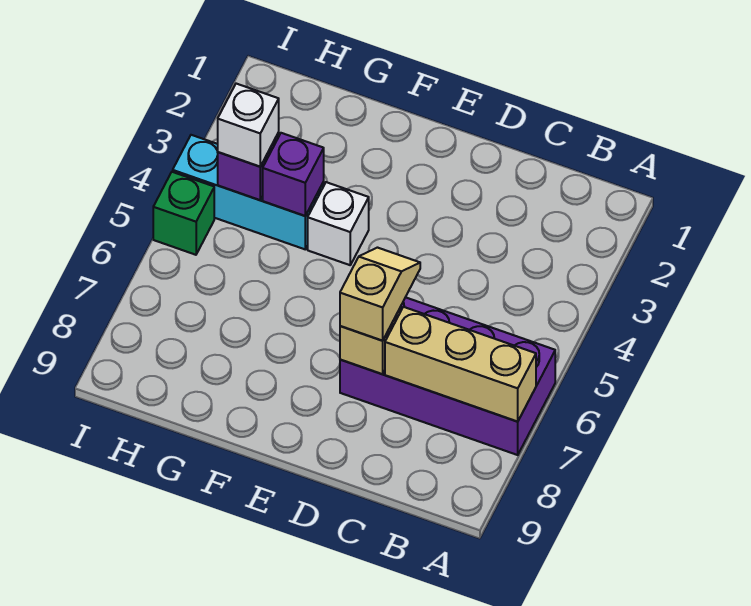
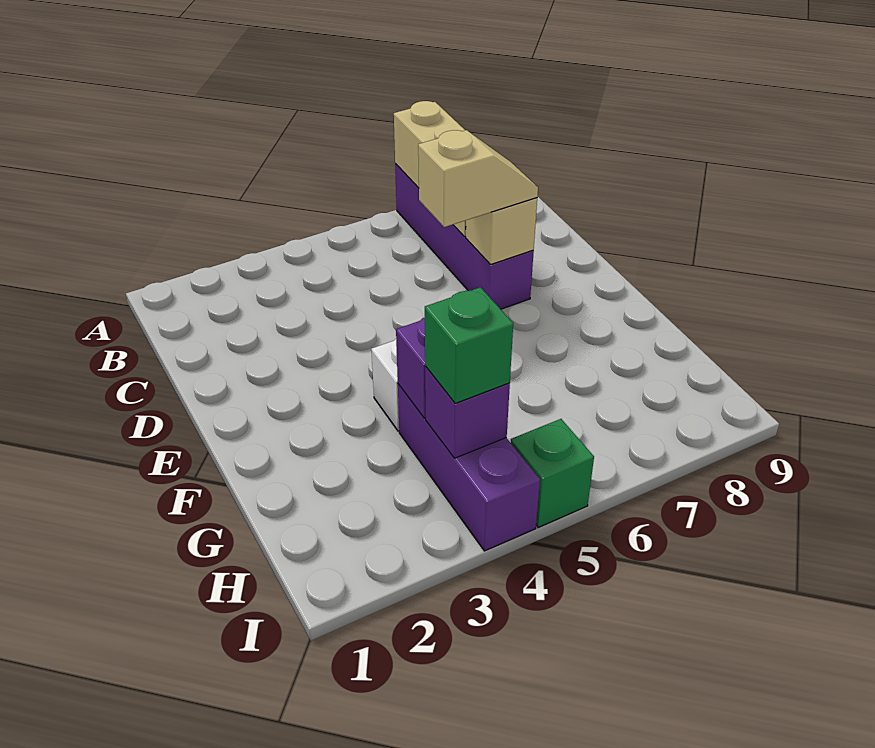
purple brick A6:D7 level 1 -> purple brick A7:D7 level 1
tan slope D6:D7 level 3 top 7 -> tan slope D6:D7 level 3 top 6
cyan brick G4:I4 level 1 -> purple brick G4:I4 level 1
white brick H4 level 3 -> green brick H4 level 3

